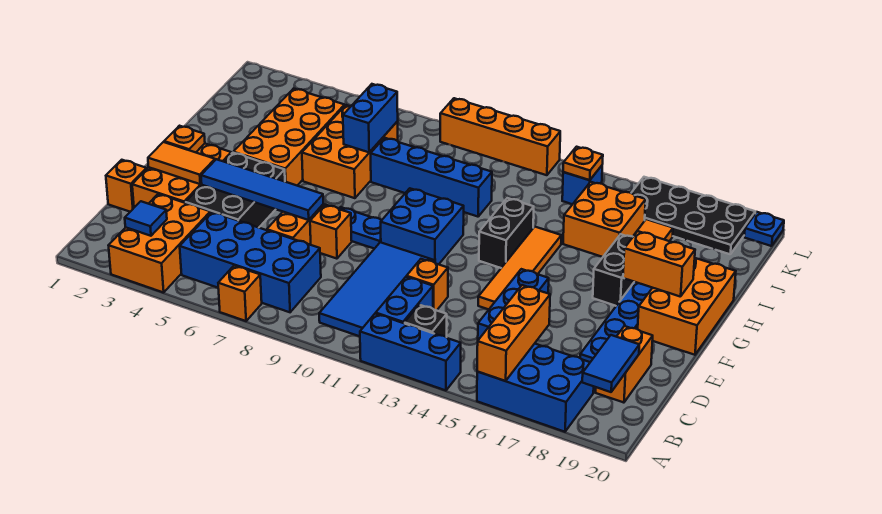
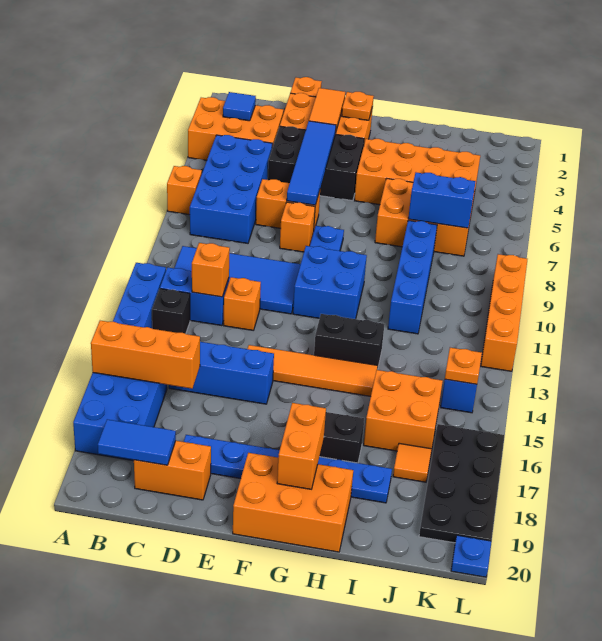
none -> orange brick C12 level 2

